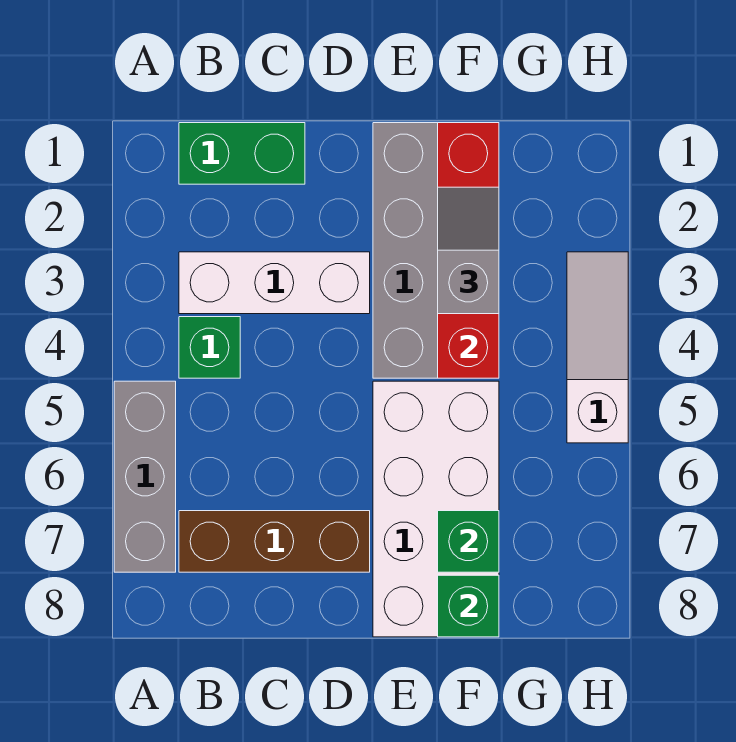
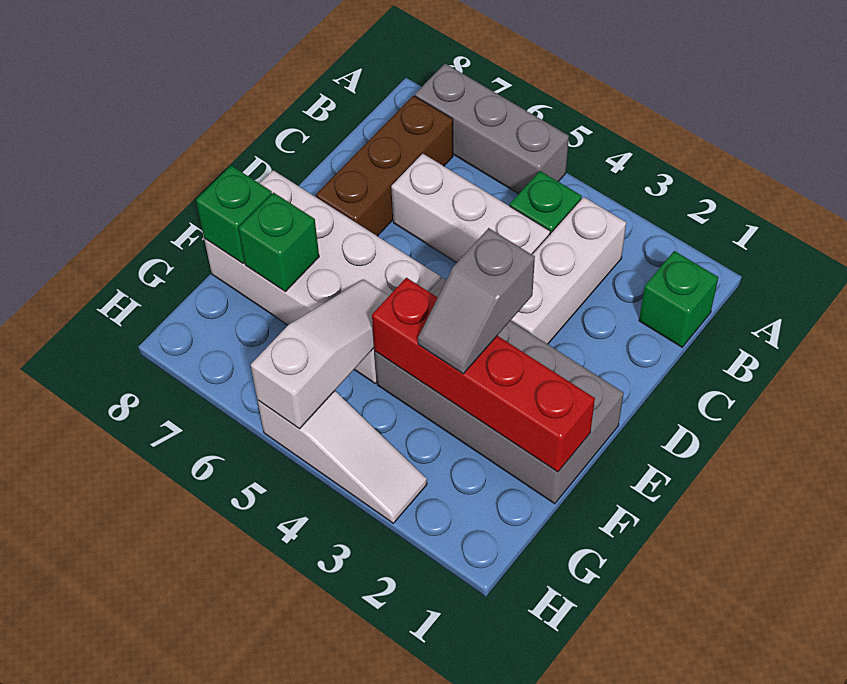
green brick B1:C1 level 1 -> green brick B1 level 1
none -> white brick C4:C6 level 1
grey slope F2:F3 level 3 top 3 -> grey slope E3:F3 level 3 top E
none -> white slope F5:H5 level 2 top H

